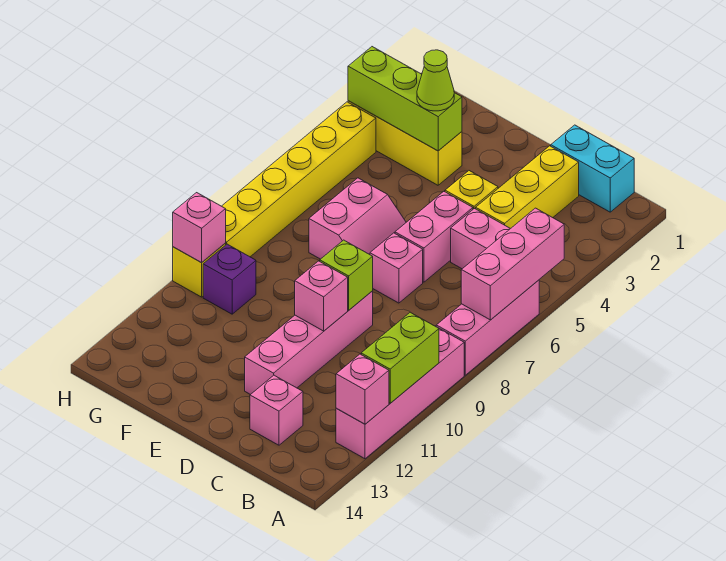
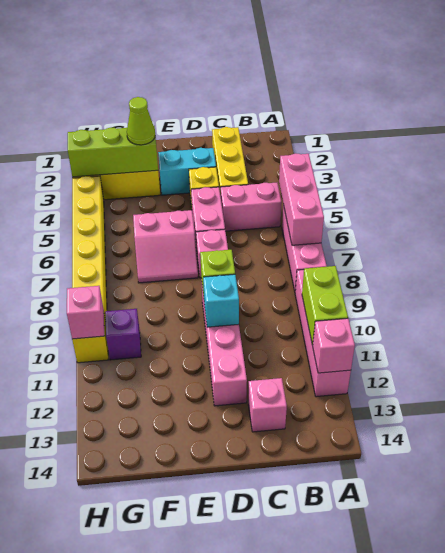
cyan brick B1:C1 level 1 -> cyan brick D3:E3 level 1
pink brick D10 level 2 -> cyan brick D10 level 2
pink slope E6:F7 level 1 top F -> pink slope E6:F7 level 1 top 6

